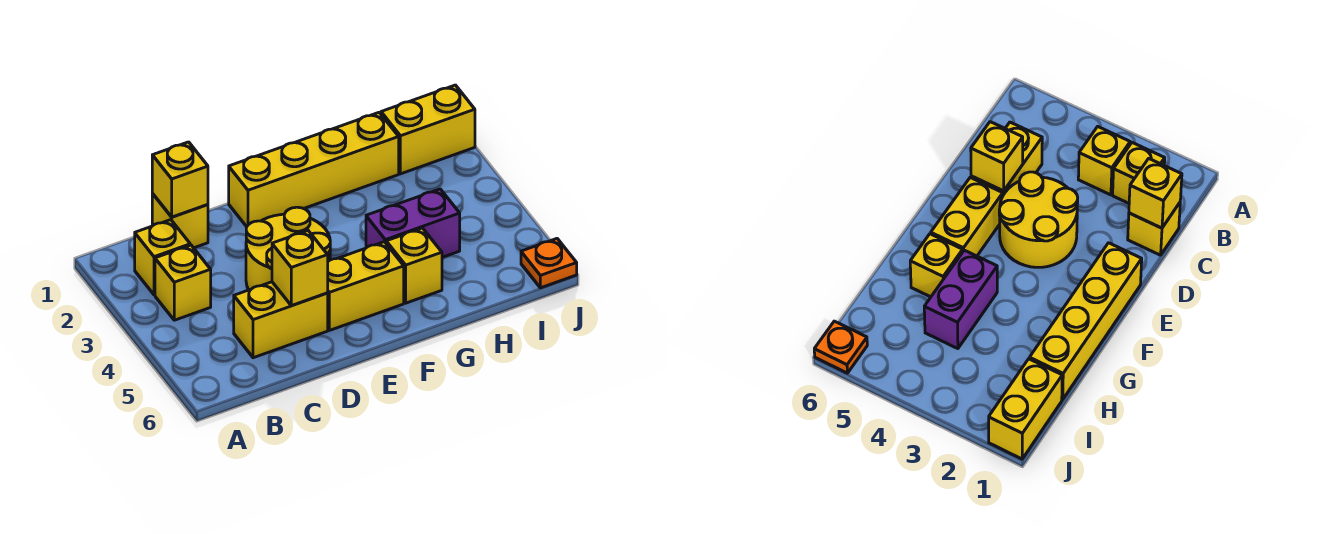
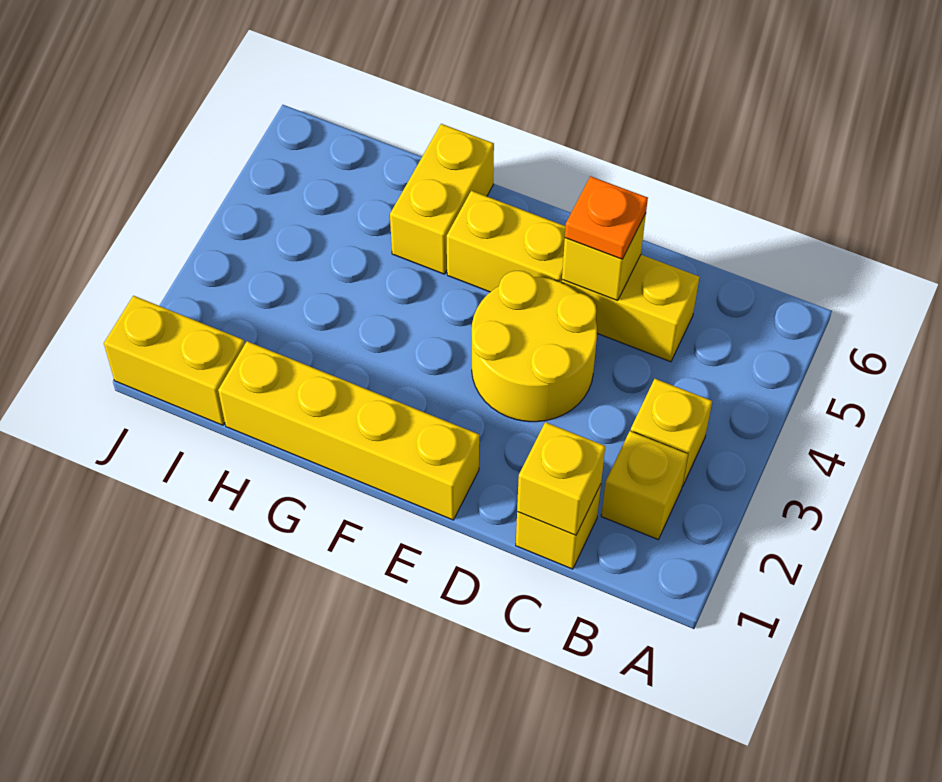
purple brick G4:H4 level 1 -> none
yellow brick G5 level 1 -> yellow brick G5:G6 level 1
orange plate J6 level 1 -> orange plate D5 level 3

